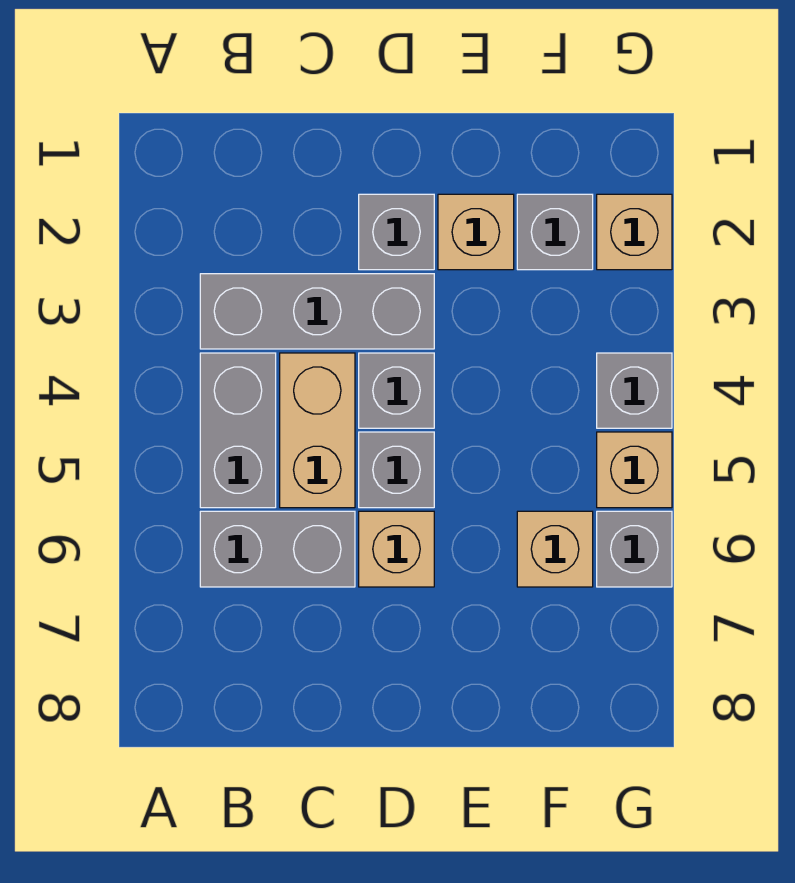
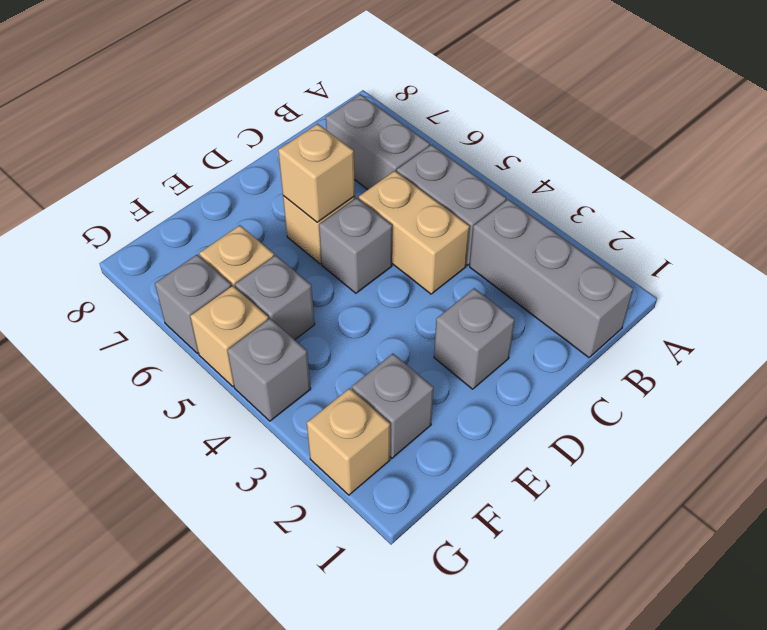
grey brick B3:D3 level 1 -> grey brick B1:B3 level 1
grey brick B6:C6 level 1 -> grey brick B6:B7 level 1
grey brick D4 level 1 -> grey brick F5 level 1
tan brick E2 level 1 -> tan brick D6 level 2

